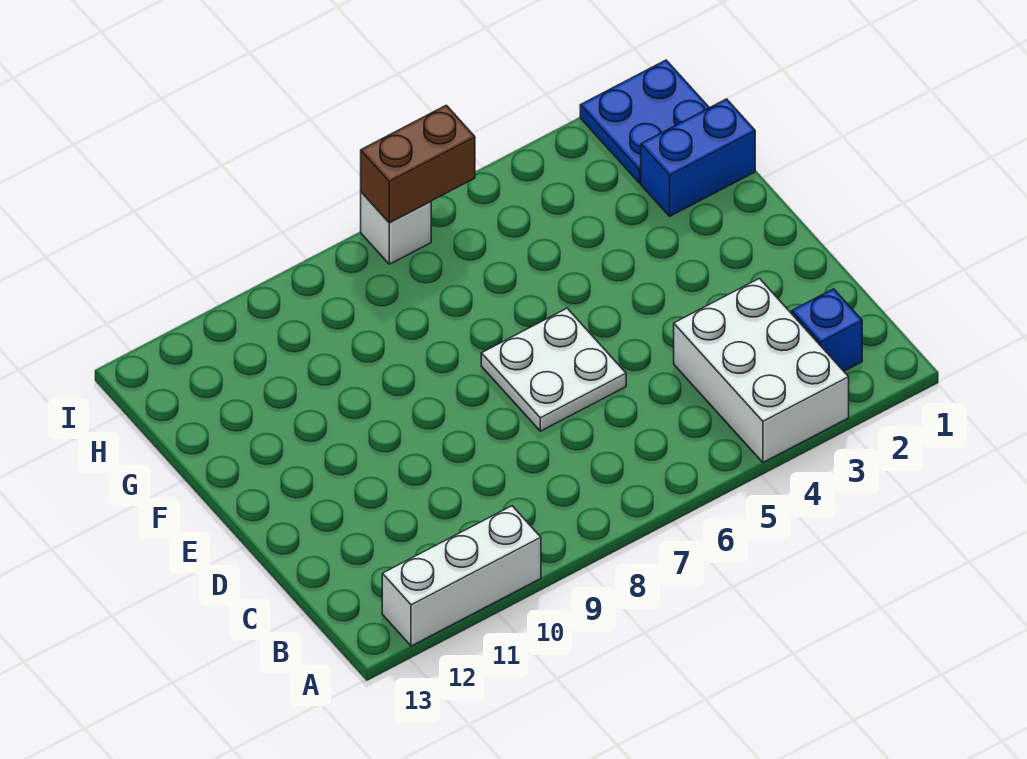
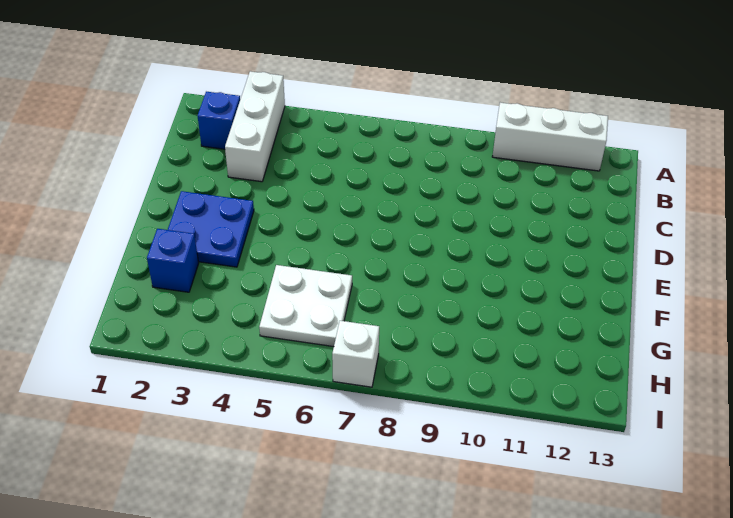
white brick A3:C4 level 1 -> white brick A3:C3 level 1
white plate D6:E7 level 1 -> white plate G5:H6 level 1
blue brick G1:G2 level 1 -> blue brick G2 level 1
blue plate H1:I2 level 1 -> blue plate E2:F3 level 1
brown brick I6:I7 level 2 -> none

